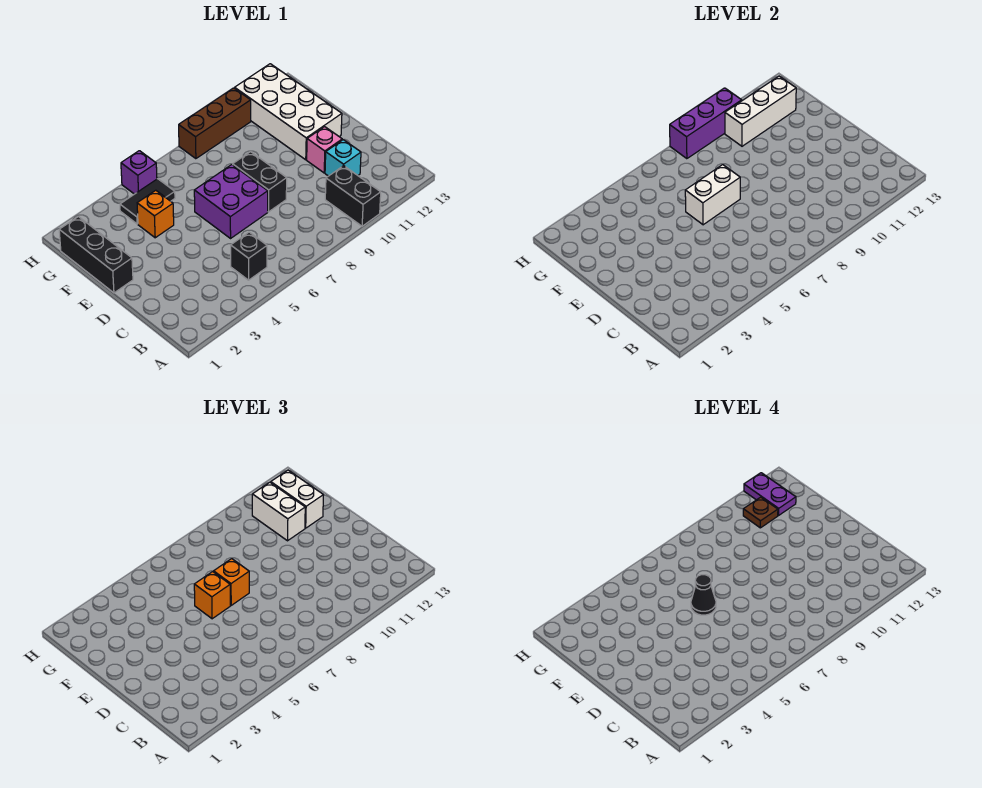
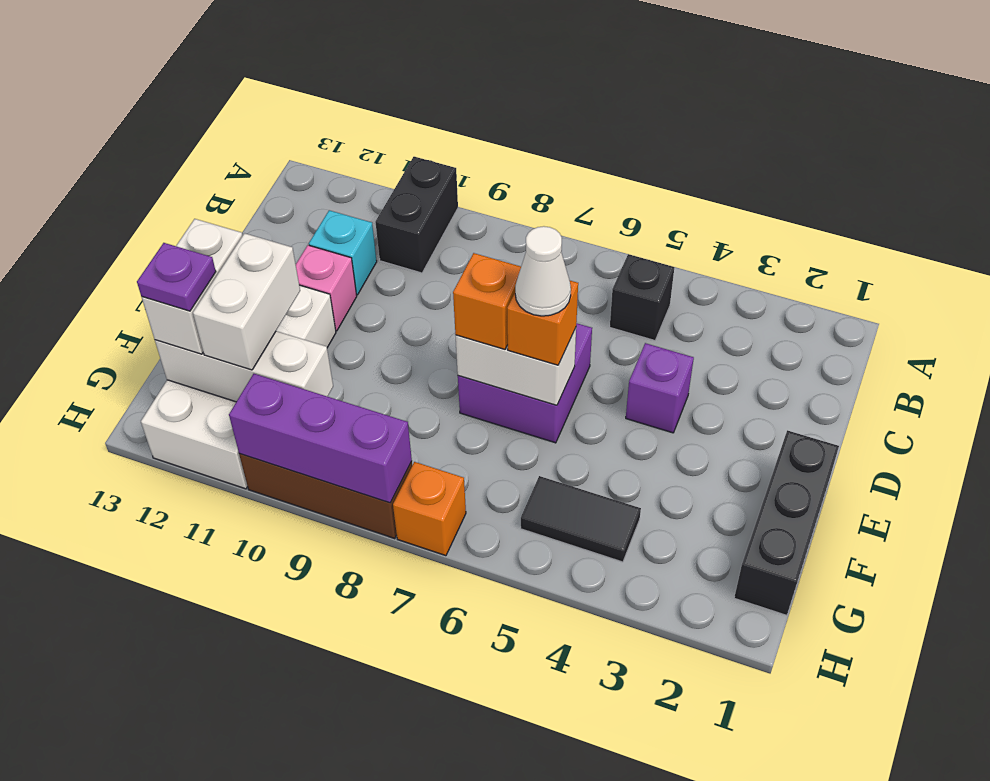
black brick D8:E8 level 1 -> none
black cone E6 level 4 -> white cone E6 level 4
orange brick F4 level 1 -> orange brick H7 level 1
brown plate G11 level 4 -> none
purple plate G12:H12 level 4 -> purple plate G12 level 4
purple brick H5 level 1 -> purple brick D4 level 1

